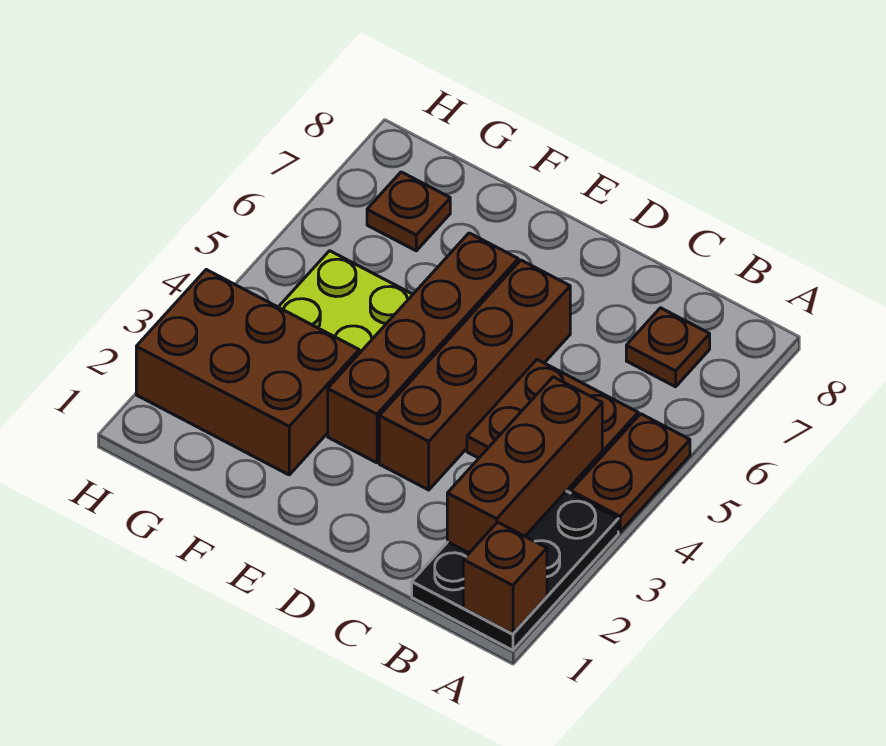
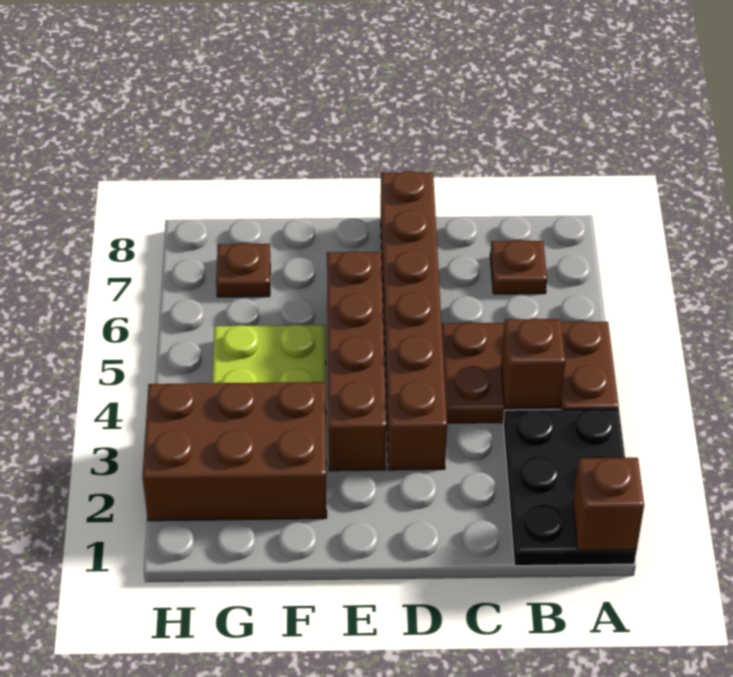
brown brick B2:B4 level 2 -> brown brick B4 level 2
brown brick D3:D6 level 1 -> brown brick D3:D8 level 1

